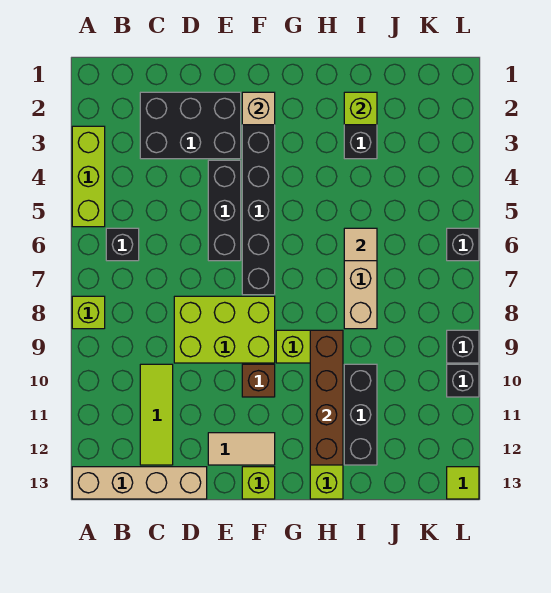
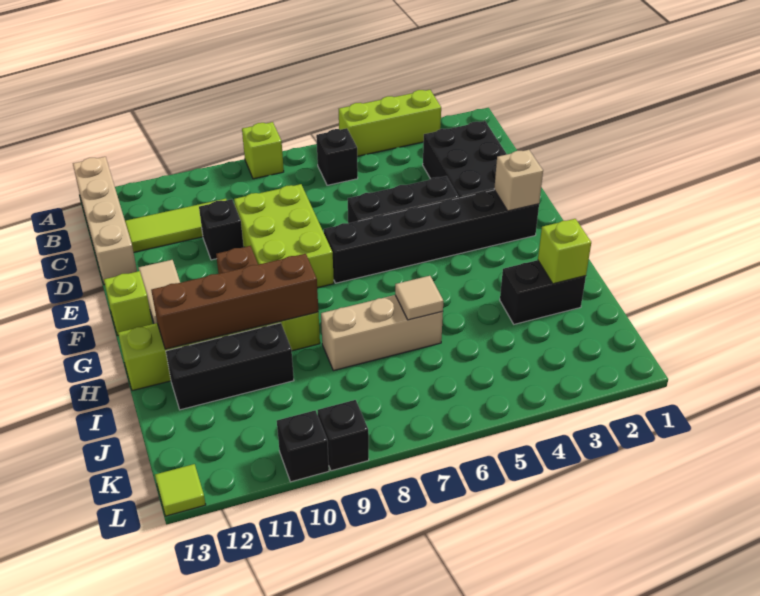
black brick L6 level 1 -> black brick D10 level 1

